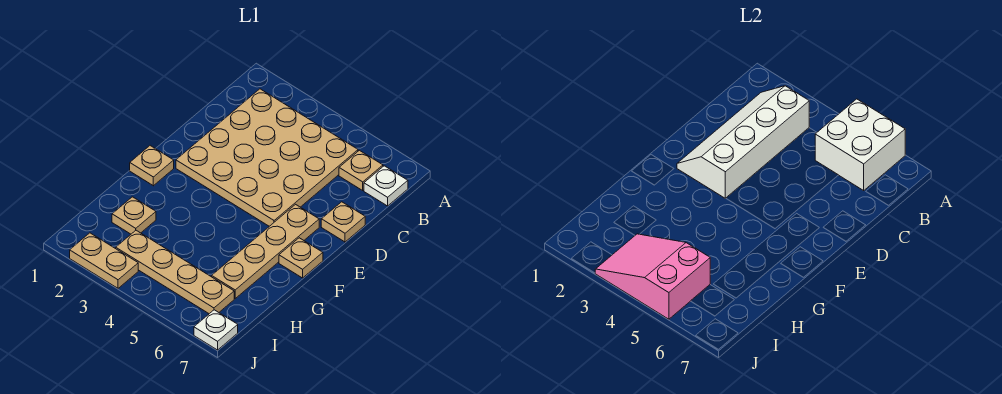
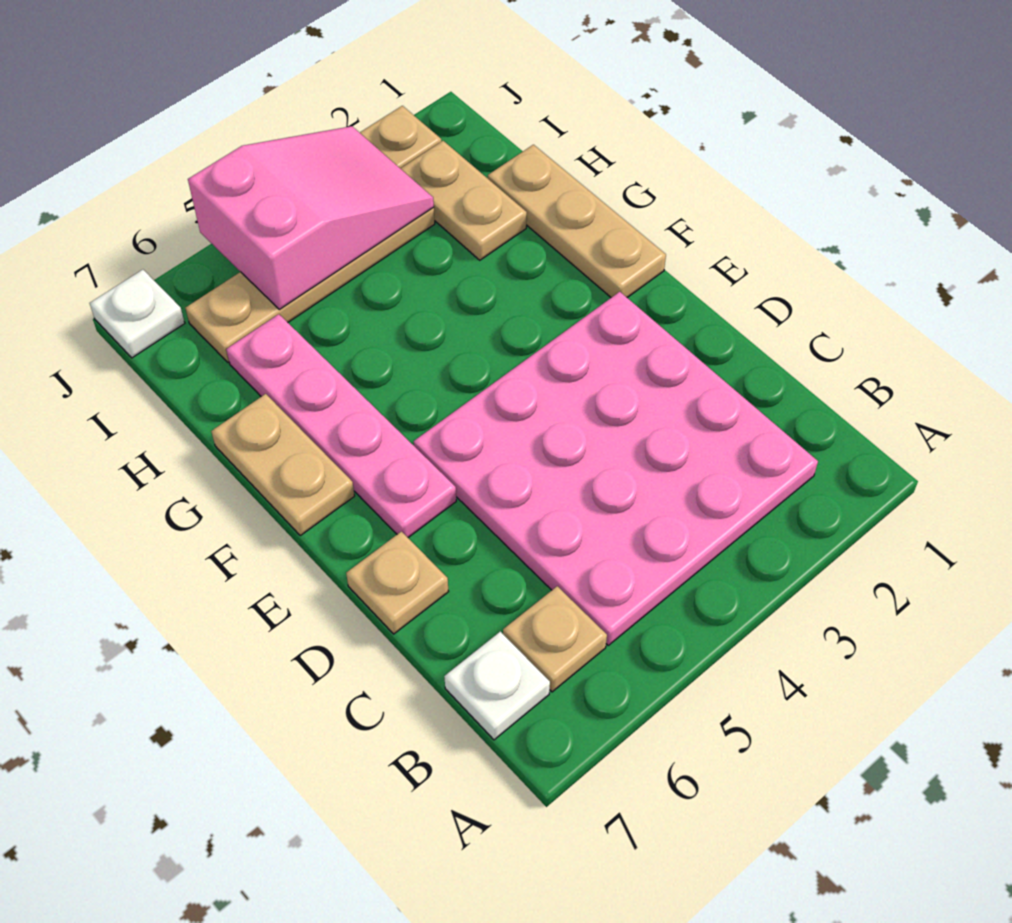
white brick A5:B6 level 2 -> none
tan plate B2:E5 level 1 -> pink plate B2:E5 level 1
white slope B2:E3 level 2 top 3 -> none
tan plate E6:H6 level 1 -> pink plate E6:H6 level 1
tan plate F1 level 1 -> tan plate F1:H1 level 1
tan plate F7 level 1 -> tan plate F7:G7 level 1
tan plate H2 level 1 -> tan plate H2:I2 level 1

